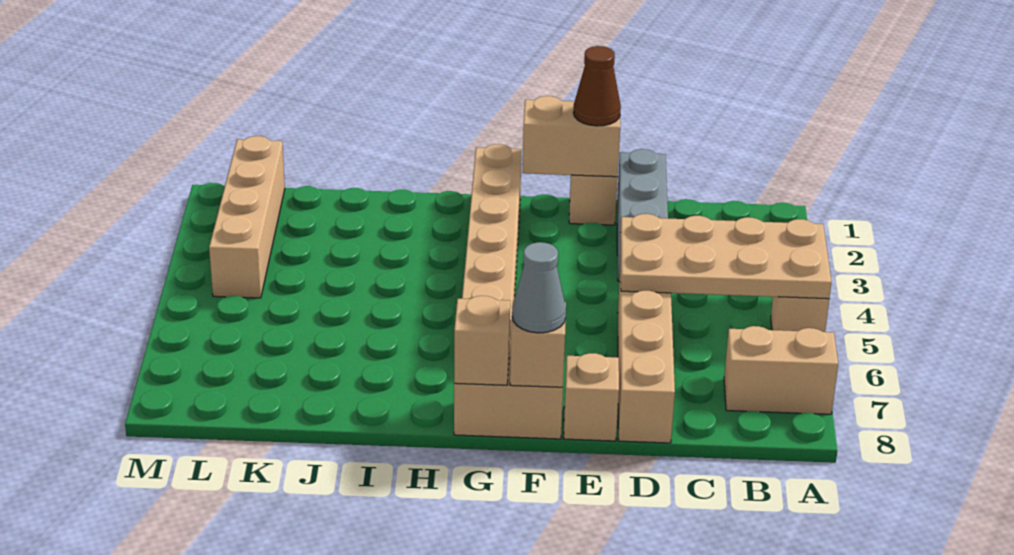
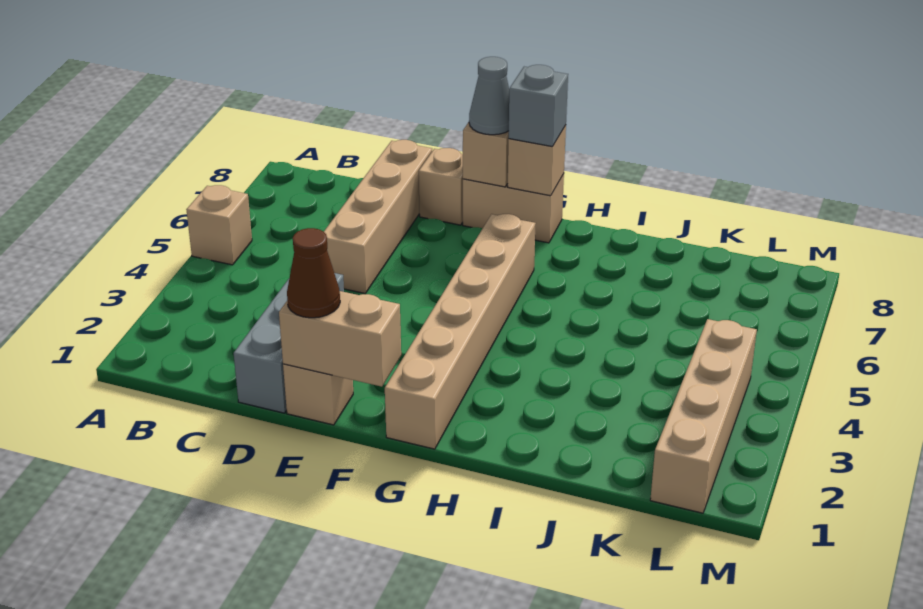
tan plate A4:D5 level 2 -> none
tan brick A7:B7 level 1 -> none
none -> grey brick G8 level 3

